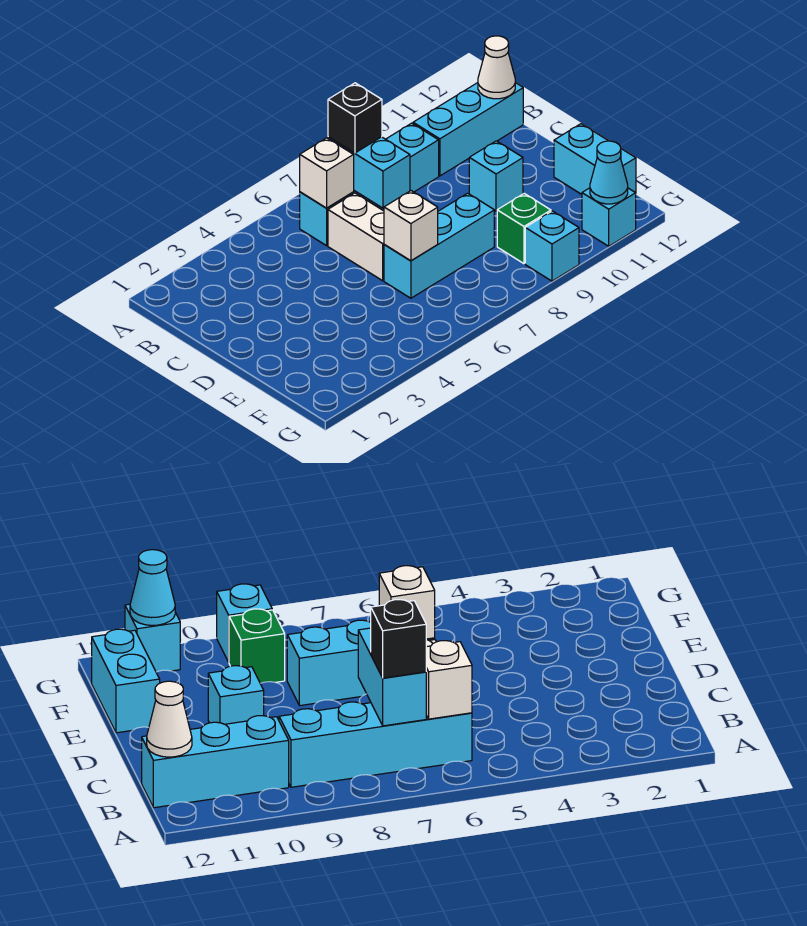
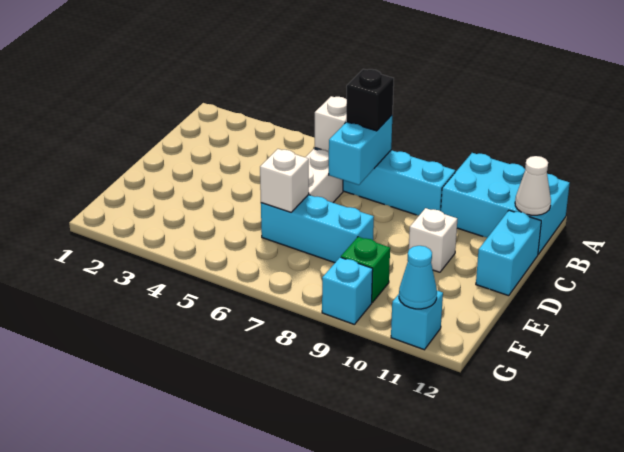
cyan brick B10:B12 level 1 -> cyan brick A10:B12 level 1
cyan brick D10 level 1 -> white brick D10 level 1
cyan brick E12:F12 level 1 -> cyan brick C12:D12 level 1

